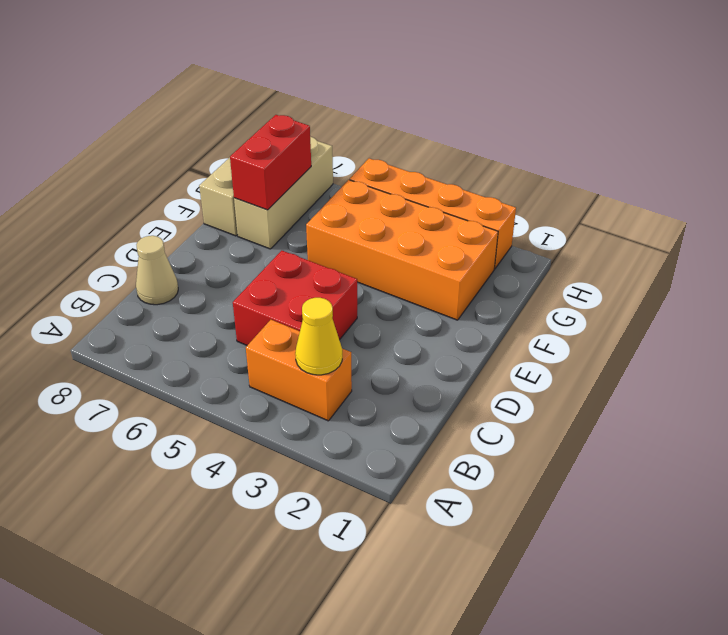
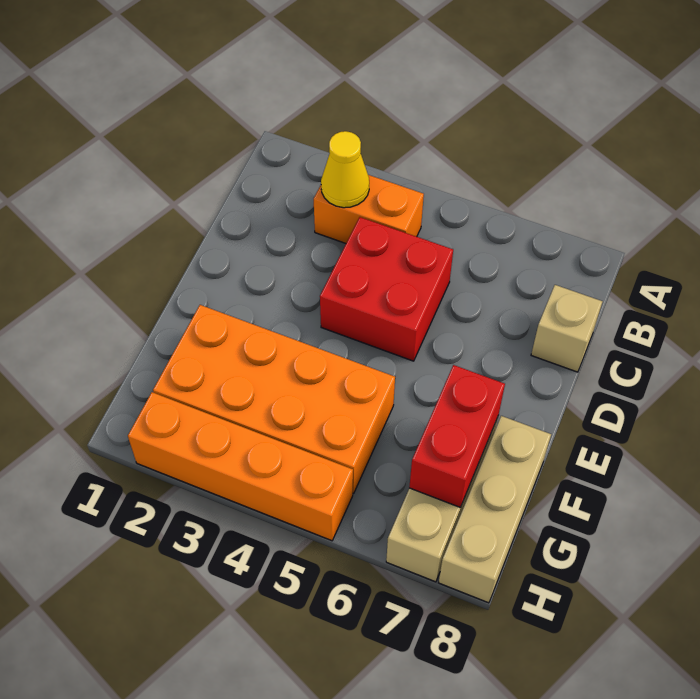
tan cone C8 level 1 -> tan brick C8 level 1

